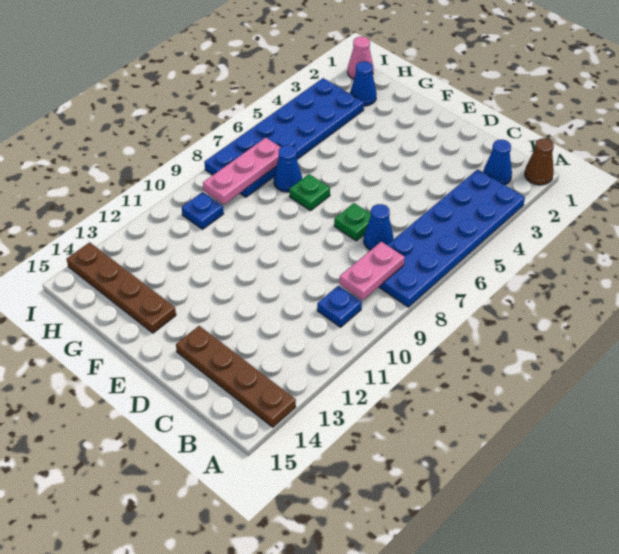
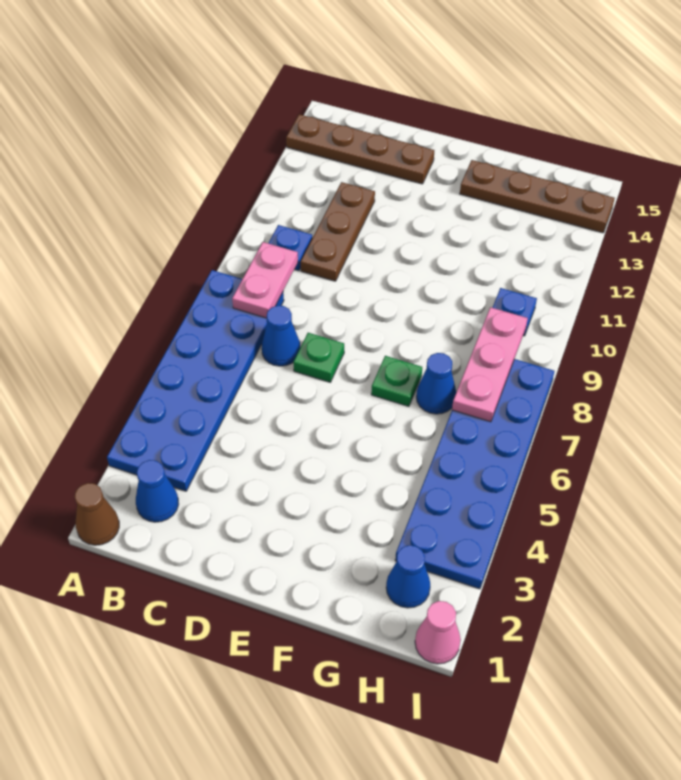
none -> brown plate C10:C12 level 1

